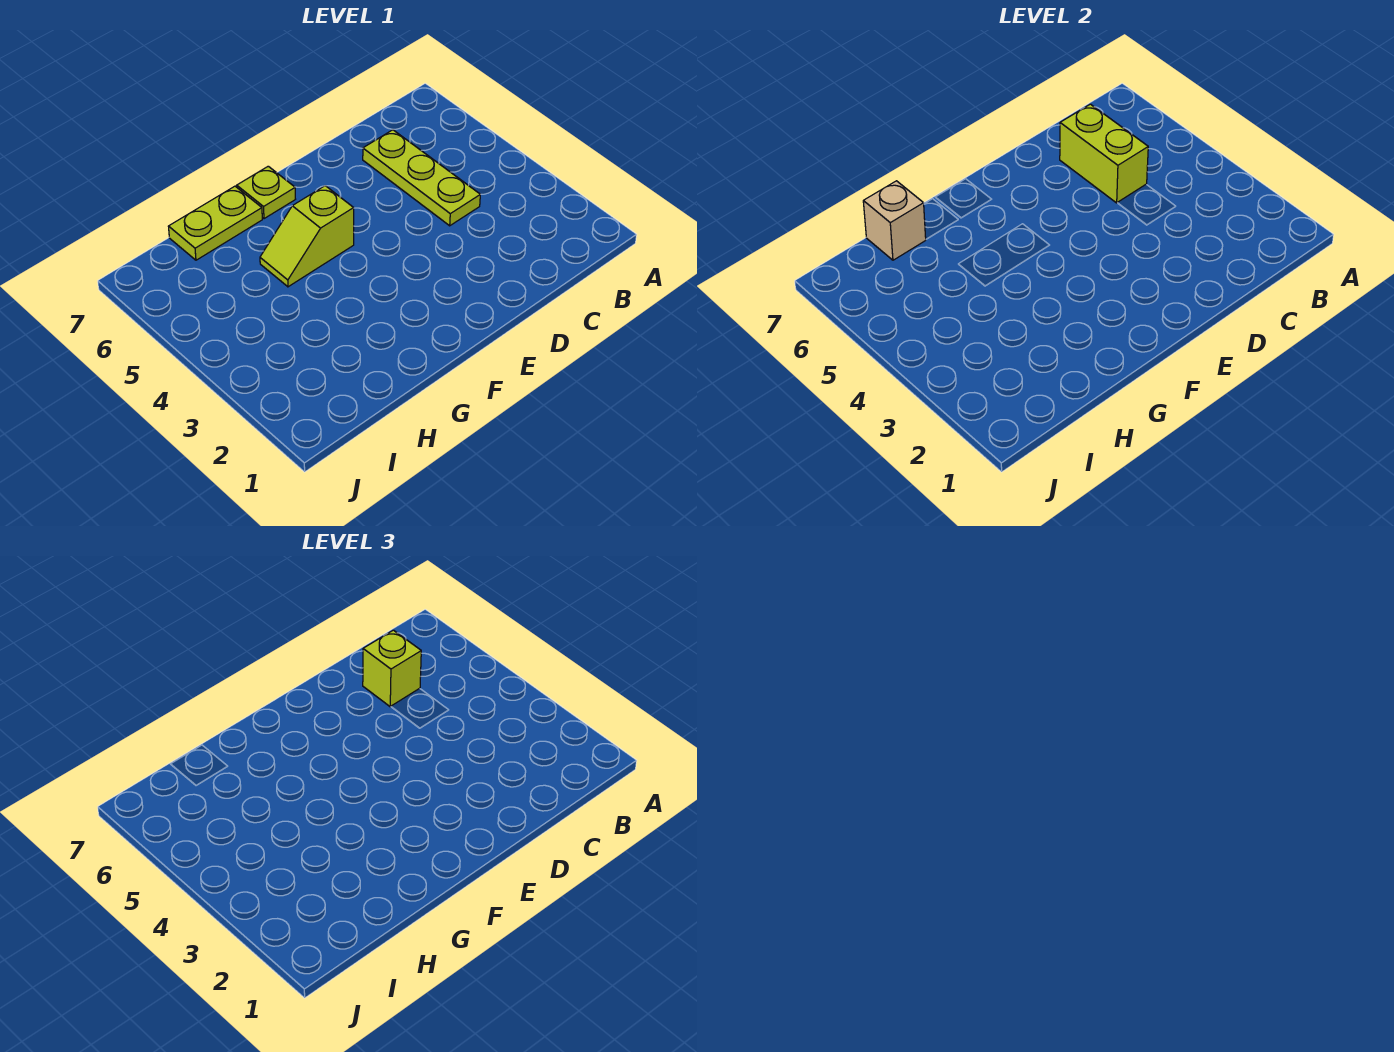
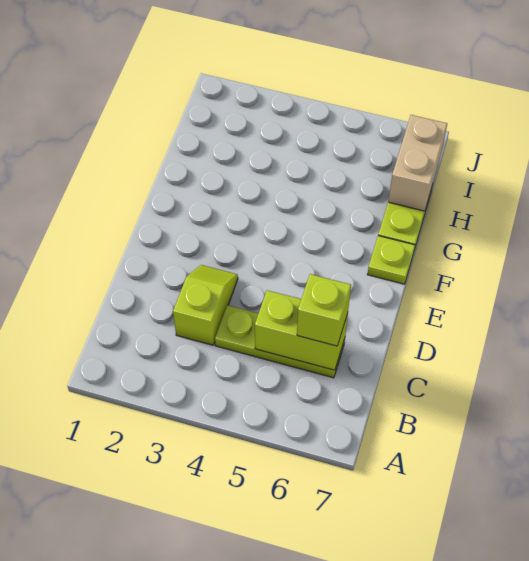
lime slope F5:G5 level 1 top F -> lime slope C3:D3 level 1 top C
tan brick H7 level 2 -> tan brick H7:I7 level 2

